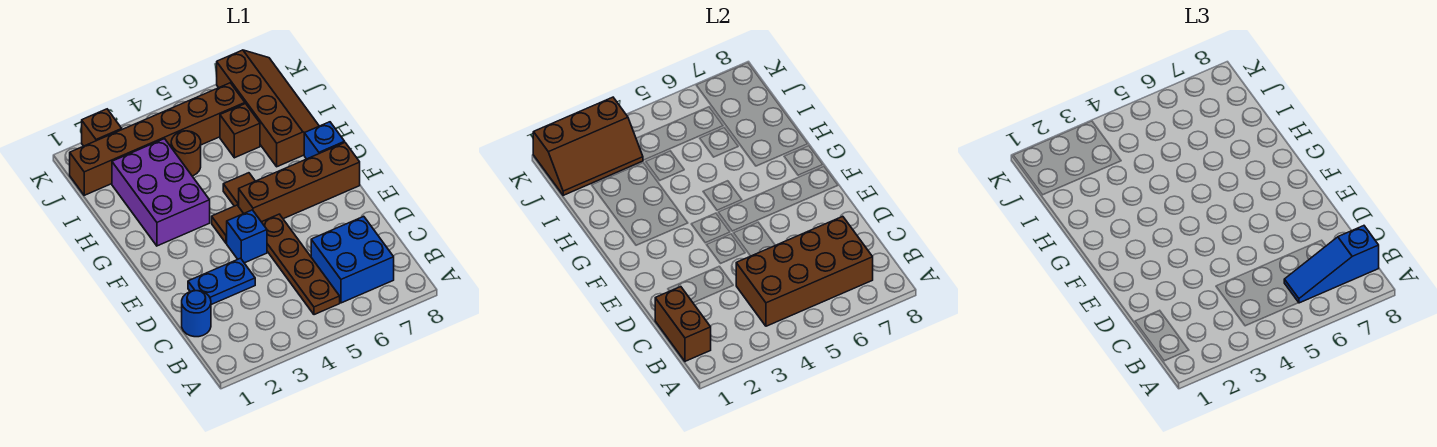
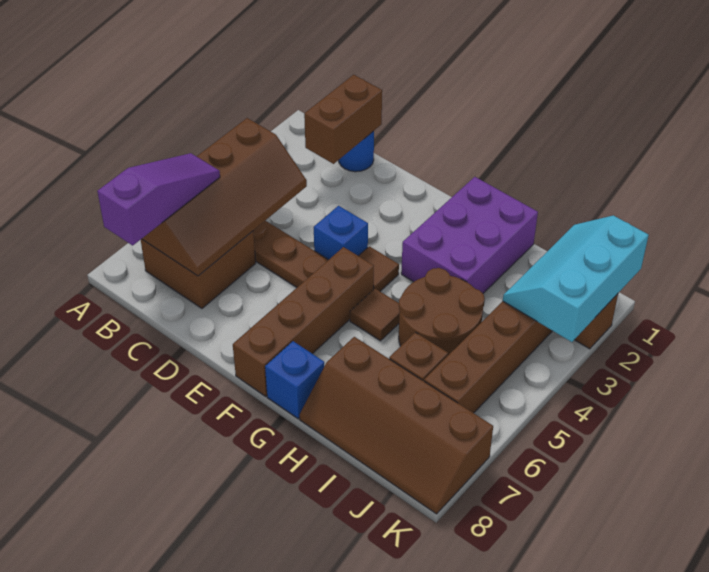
brown brick B1:C1 level 2 -> brown brick C1:C2 level 2
brown brick B4:C7 level 2 -> brown slope B4:C7 level 2 top B
blue brick B6:C7 level 1 -> brown brick B6:C7 level 1
blue slope B6:B8 level 3 top 8 -> purple slope B6:B8 level 3 top 8
blue plate D2:D3 level 1 -> none
purple brick G2:I3 level 1 -> purple brick G1:H3 level 1
brown round brick I4 level 1 -> brown round brick H4:I5 level 1
brown slope J1:K3 level 2 top K -> cyan slope J1:K3 level 2 top K

